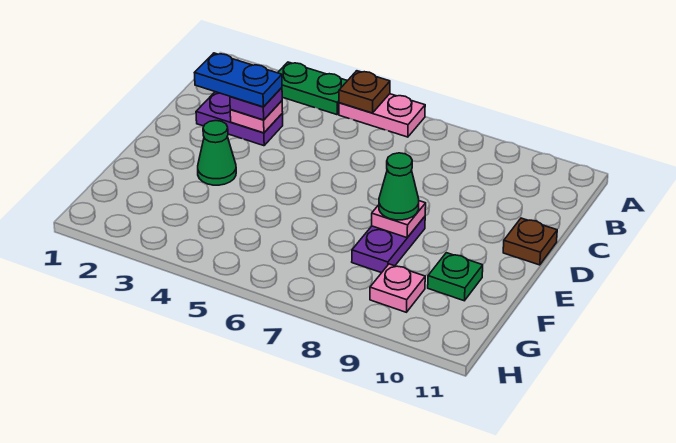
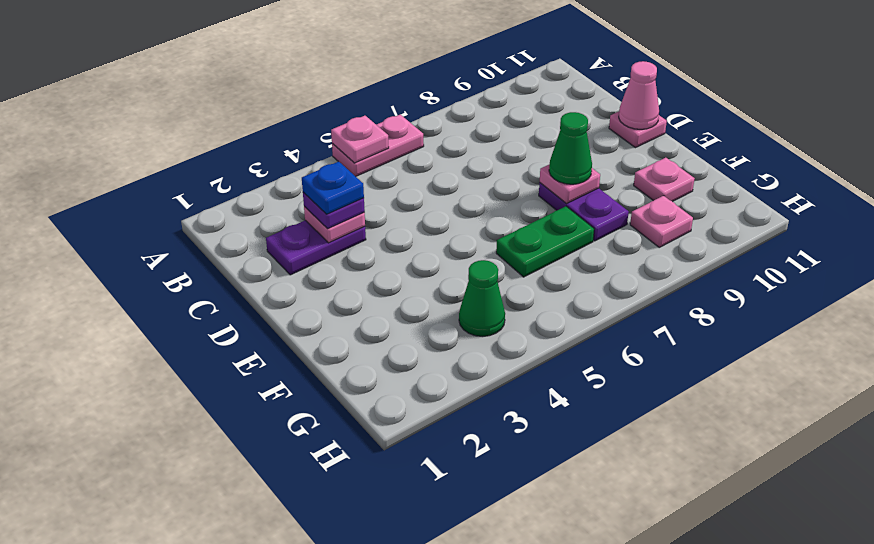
green plate A3:A4 level 1 -> green plate F6:F7 level 1
brown plate A5 level 2 -> pink plate A5 level 2
blue plate C2:C3 level 4 -> blue plate C3 level 4
brown plate D11 level 1 -> pink plate D11 level 1
none -> pink cone D11 level 2
green cone E3 level 1 -> green cone G4 level 1
green plate F10 level 1 -> pink plate F10 level 1

